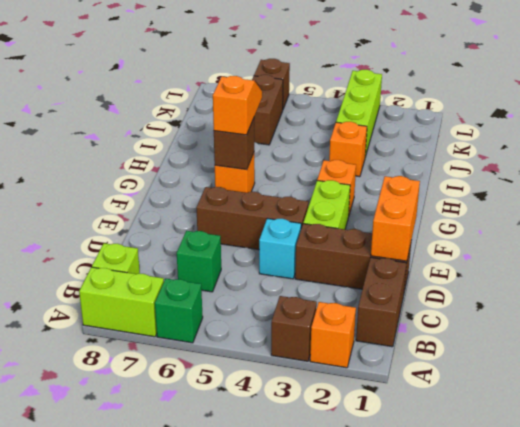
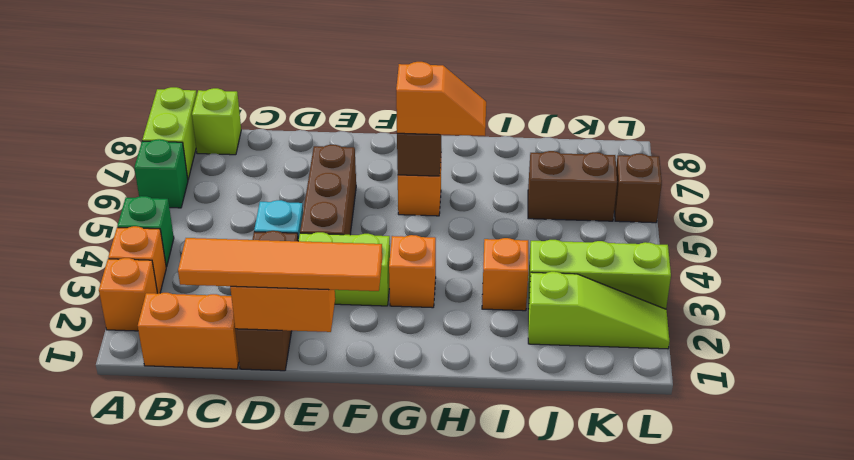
brown brick A3 level 1 -> orange brick A3 level 1
brown brick B1:C1 level 1 -> orange brick B1:C1 level 1
none -> orange tile C1:F1 level 3
green brick C6 level 1 -> green brick A4 level 1
none -> lime slope J2:L2 level 1 top J

